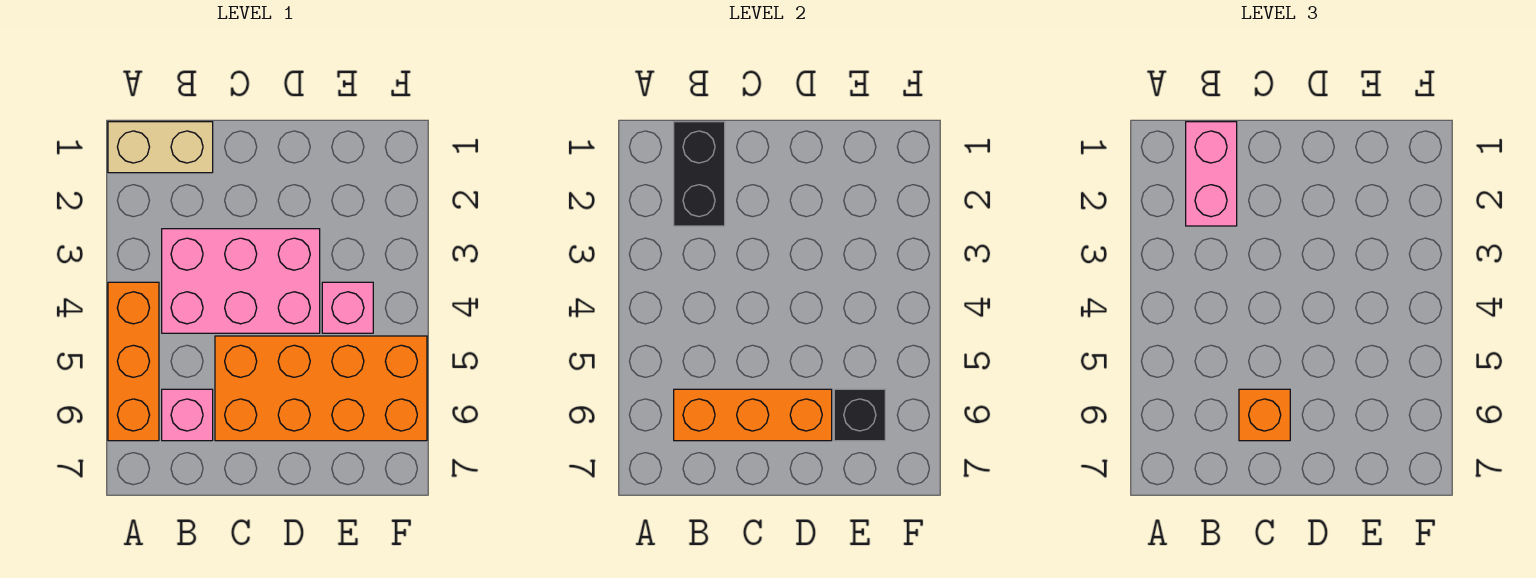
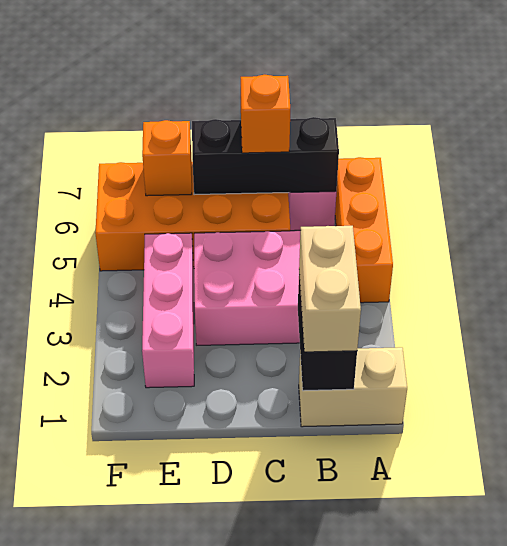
pink brick B1:B2 level 3 -> tan brick B1:B2 level 3
orange brick B6:D6 level 2 -> black brick B6:D6 level 2
pink brick E4 level 1 -> pink brick E2:E4 level 1
black brick E6 level 2 -> orange brick E6 level 2

